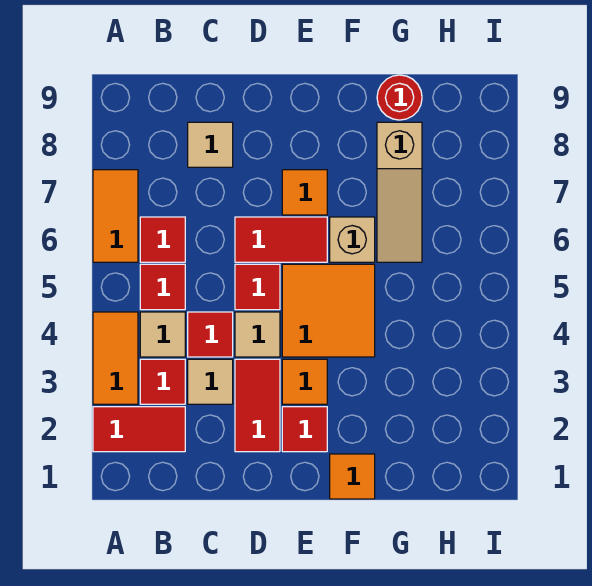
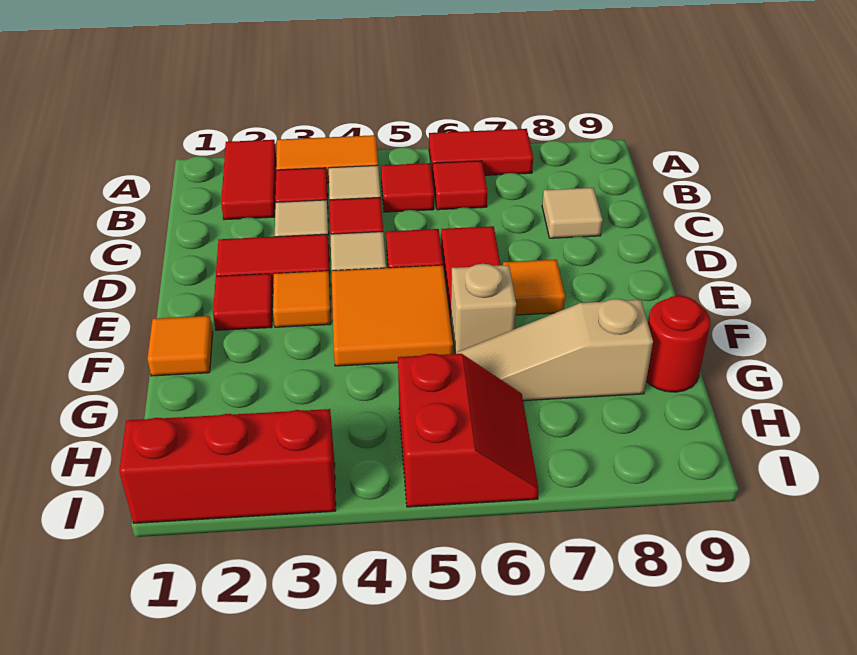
orange tile A6:A7 level 1 -> red tile A6:A7 level 1
none -> red slope H5:I6 level 1 top 5
none -> red brick I1:I3 level 1

